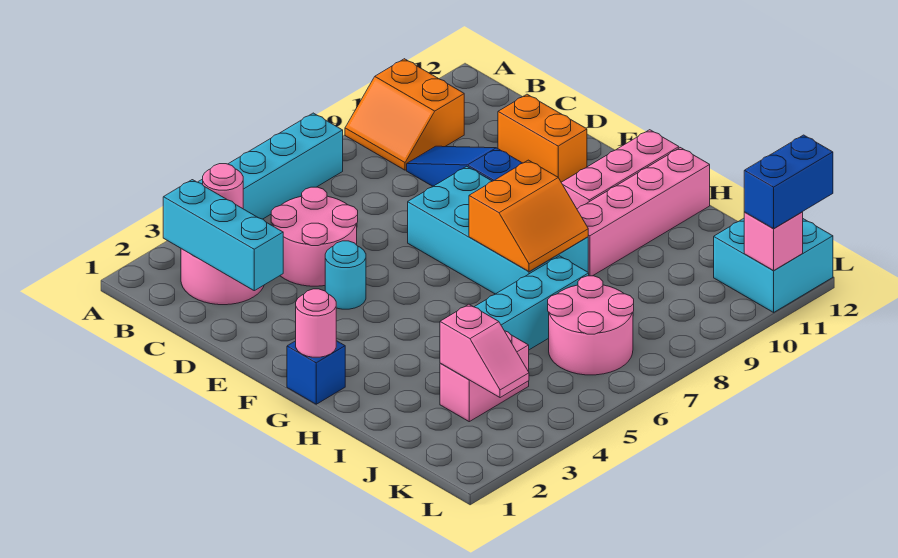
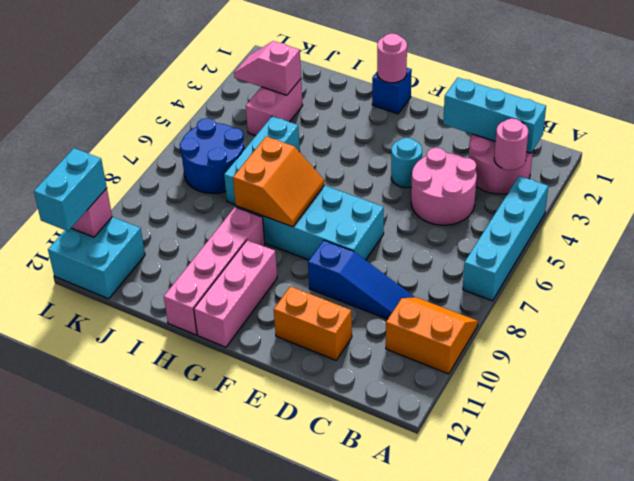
orange slope G7:H8 level 2 top G -> orange slope G7:H8 level 2 top H
pink round brick J6:K7 level 1 -> blue round brick J6:K7 level 1
blue brick L11:L12 level 3 -> cyan brick L11:L12 level 3

